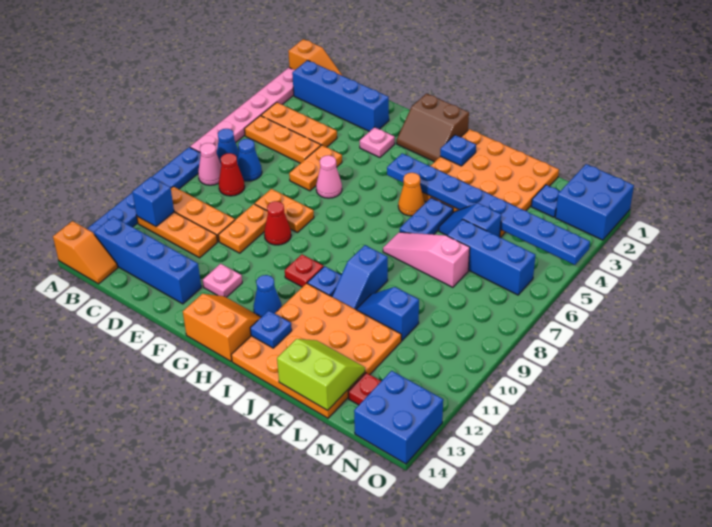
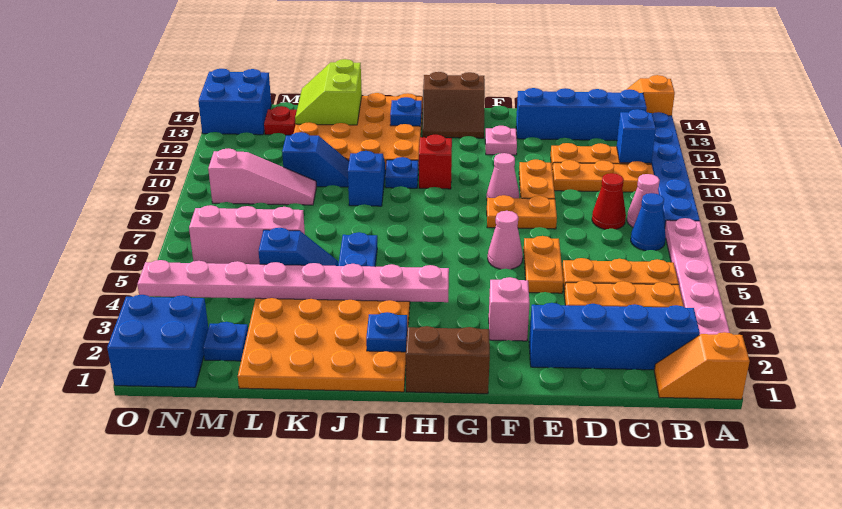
blue cone C7 level 1 -> none
pink plate F3 level 1 -> pink brick F3 level 1
red cone F9 level 1 -> pink cone F9 level 1
orange slope G13:H14 level 1 top 14 -> brown slope G13:H14 level 1 top 14
blue plate H4:O4 level 2 -> pink plate H4:O4 level 2
red plate H10 level 1 -> red brick H10 level 1
blue cone H12 level 1 -> none
orange cone I5 level 1 -> none
pink slope J7:L7 level 1 top L -> pink slope L9:N9 level 1 top N
lime slope K13:L14 level 2 top 14 -> lime slope K13:L14 level 2 top K
blue brick L6:N6 level 1 -> pink brick L6:N6 level 1

